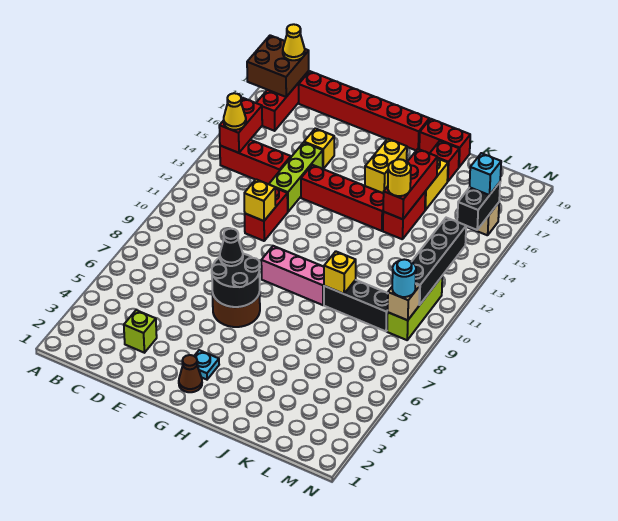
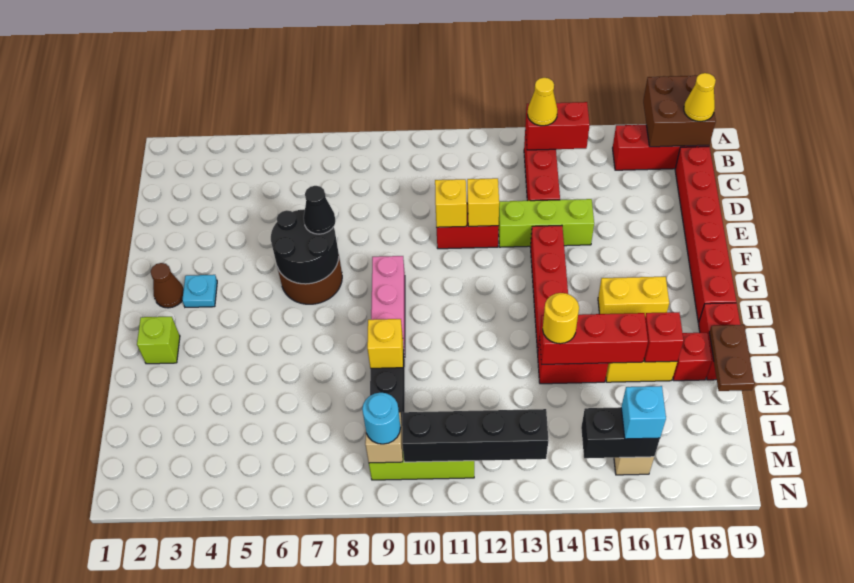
lime brick D3 level 1 -> lime brick I2 level 1
yellow brick E16 level 1 -> yellow brick E12 level 2
none -> red brick J17 level 2
none -> brown plate J19:K19 level 2

